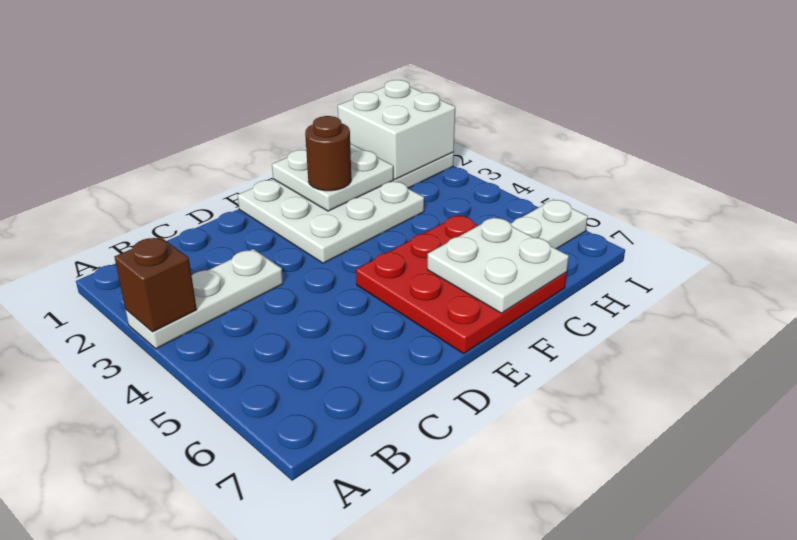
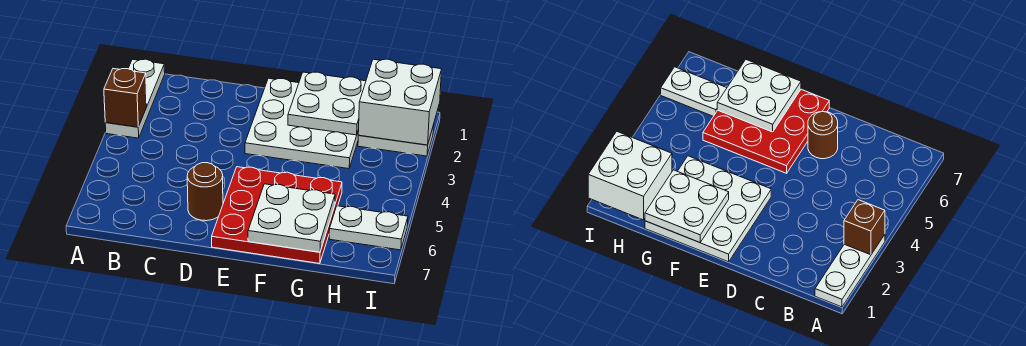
white plate A3:C3 level 1 -> white plate A1:A3 level 1
brown round brick F2 level 3 -> brown round brick D6 level 1

